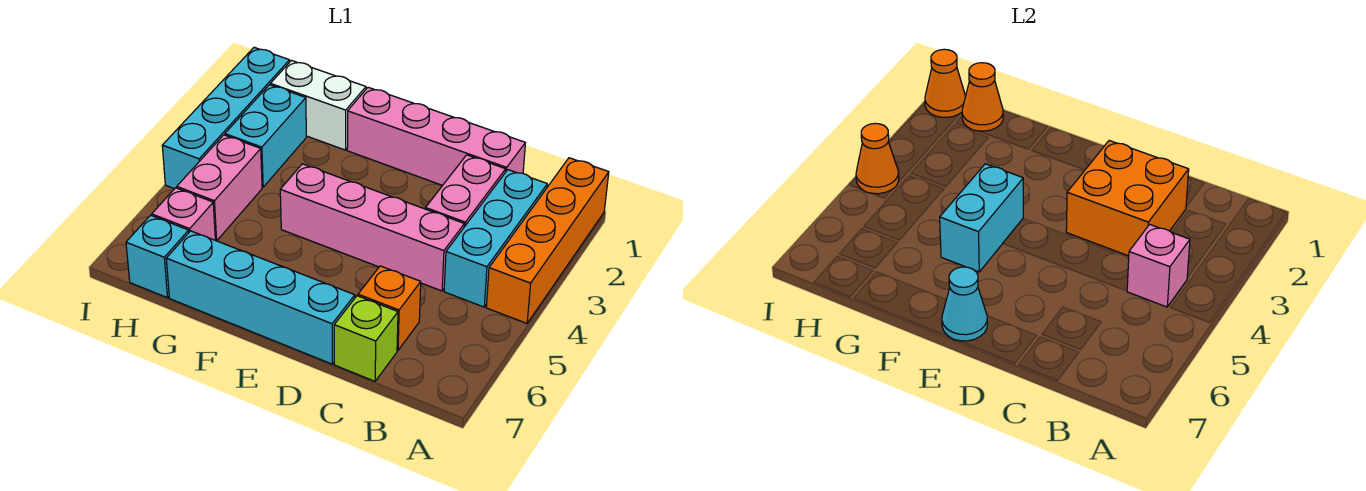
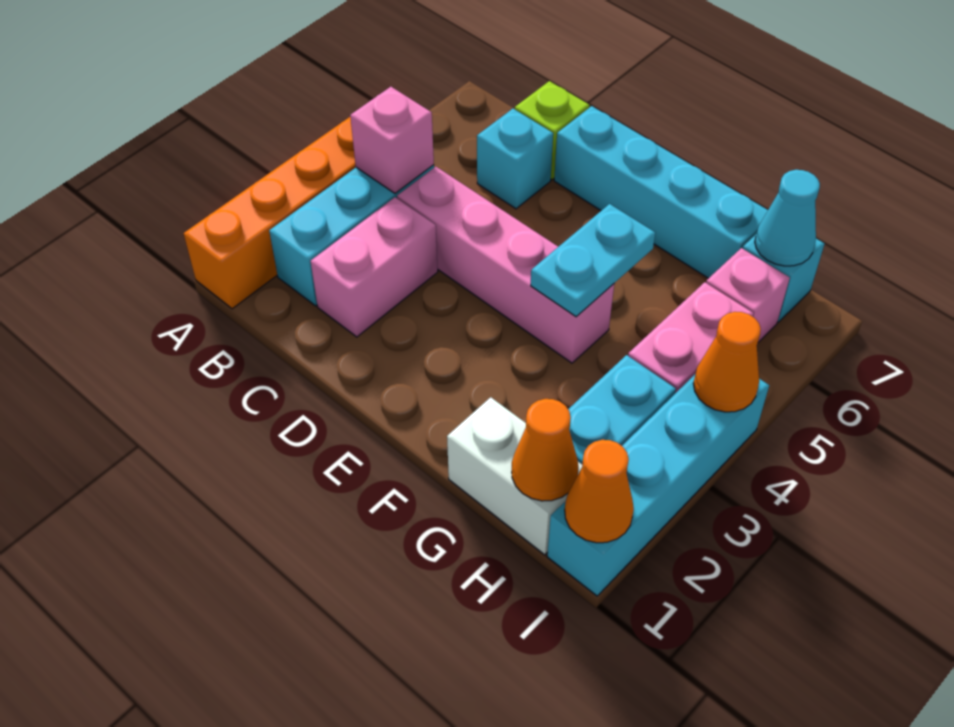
pink brick C1:F1 level 1 -> none
orange brick C2:D3 level 2 -> none
orange brick C6 level 1 -> cyan brick C6 level 1
cyan cone E7 level 2 -> cyan cone H7 level 2
cyan brick F4:F5 level 2 -> cyan plate F4:F5 level 2

